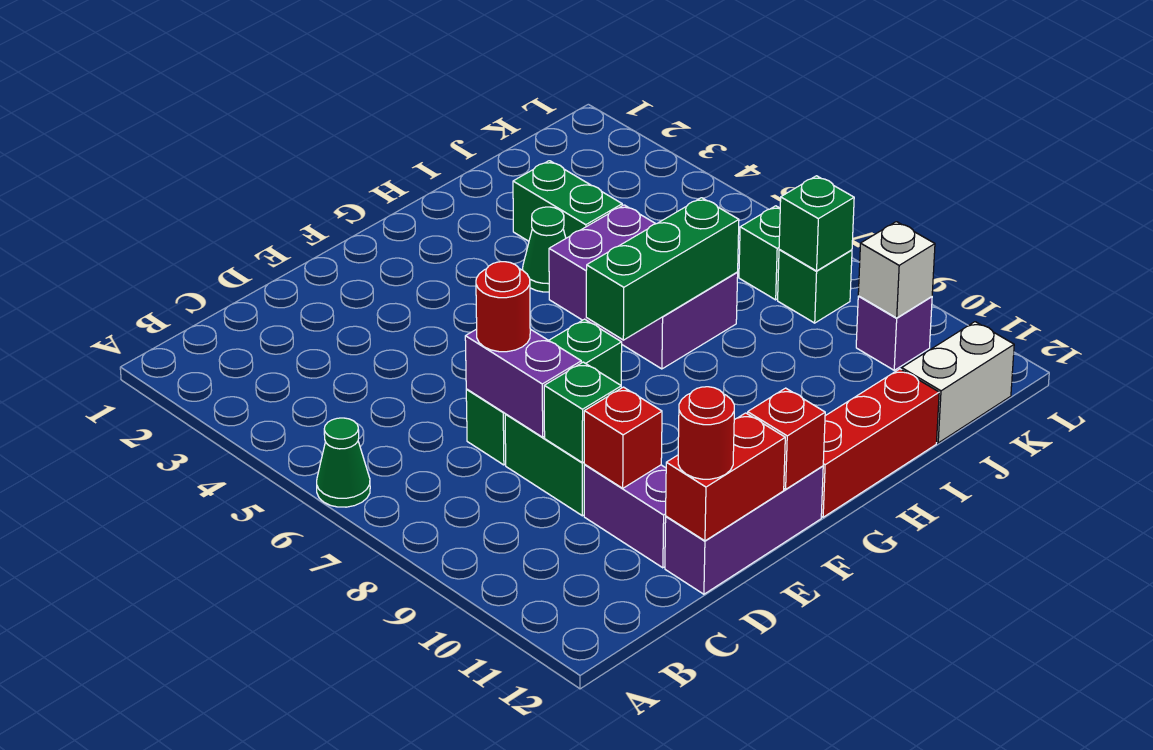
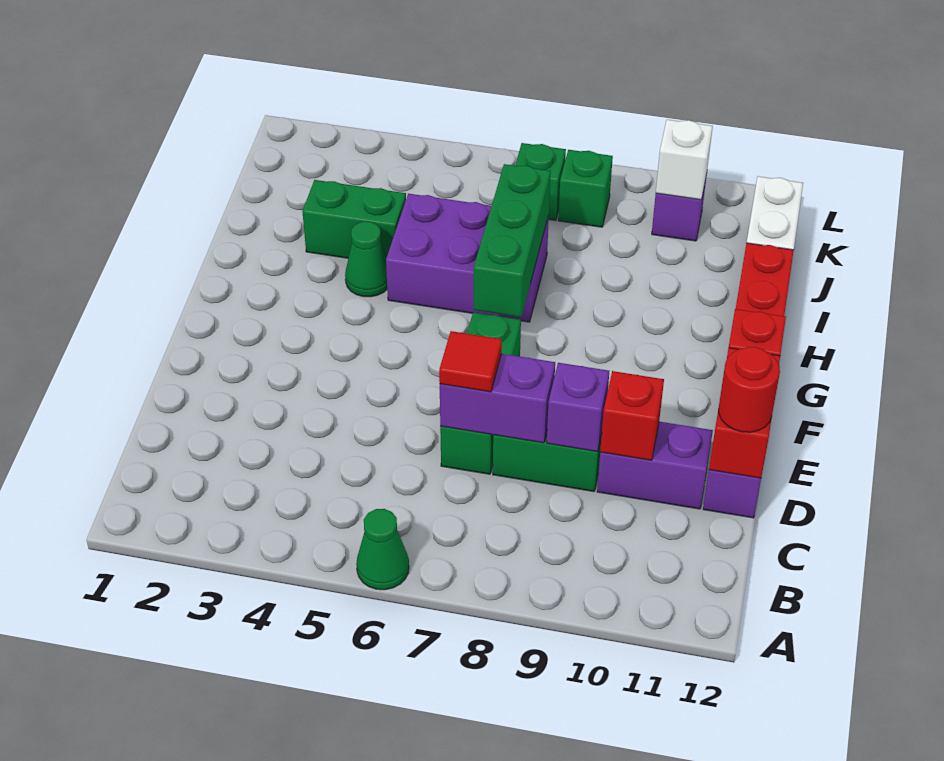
red round brick D7 level 3 -> red tile D7 level 3
green brick D9 level 2 -> purple brick D9 level 2
green brick K8 level 2 -> none

